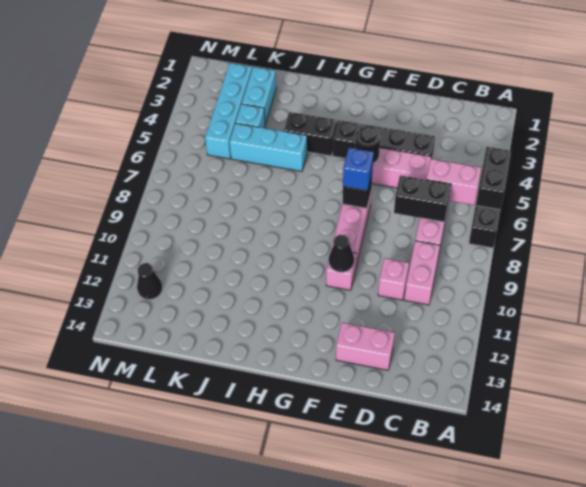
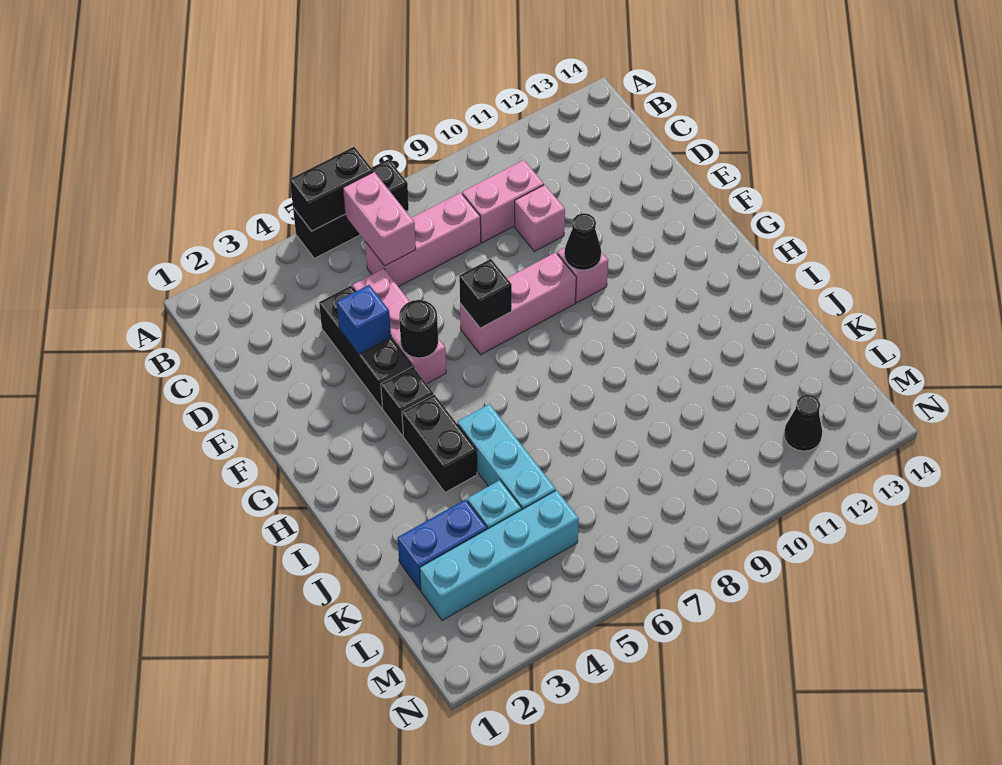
black brick C7:D7 level 2 -> none
pink brick D13:E13 level 1 -> none
blue brick F7 level 3 -> blue brick E4 level 2
cyan brick K2:K3 level 1 -> blue brick K2:K3 level 1

